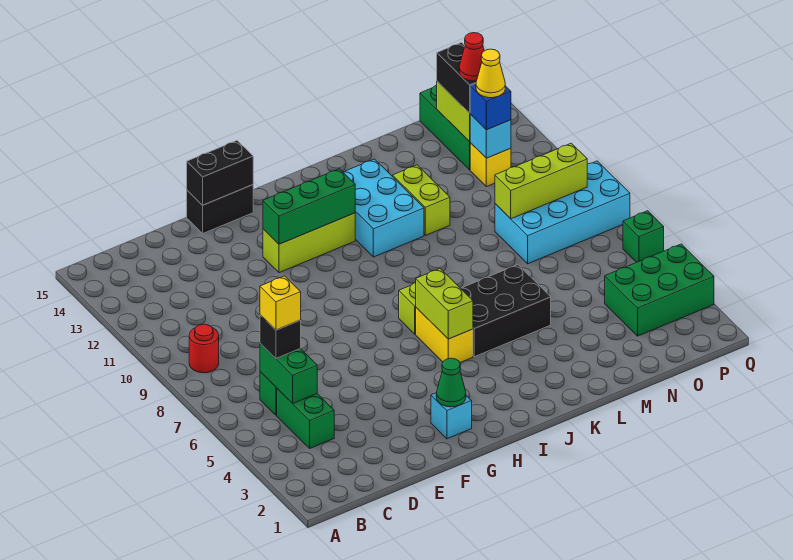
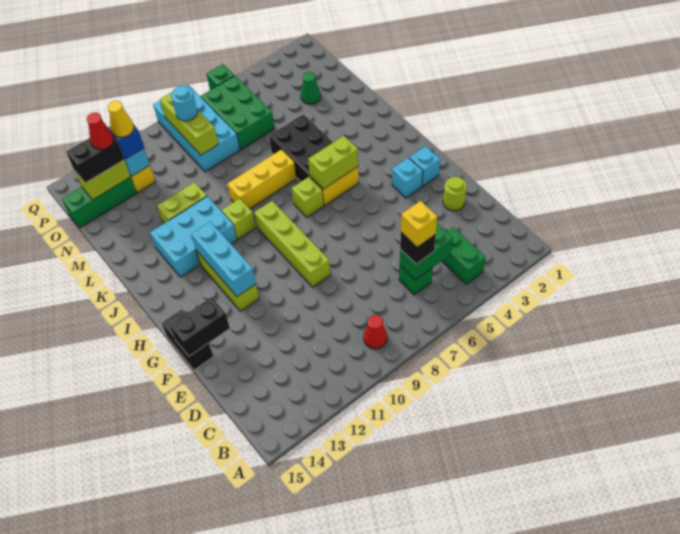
red round brick B9 level 1 -> red cone B9 level 1
green brick C4:C5 level 1 -> green brick B4:C4 level 1
none -> lime round brick E2 level 1
none -> lime brick F9:I9 level 1
black brick F15:G15 level 2 -> black brick F14:F15 level 2
green cone G2 level 2 -> green cone N3 level 1
none -> cyan brick G3 level 1
green brick G12:I12 level 2 -> cyan brick G12:I12 level 2
none -> lime brick J10 level 1
none -> yellow brick K7:K9 level 1
green brick O3:Q4 level 1 -> green brick N6:P7 level 1
none -> cyan round brick O9 level 3

